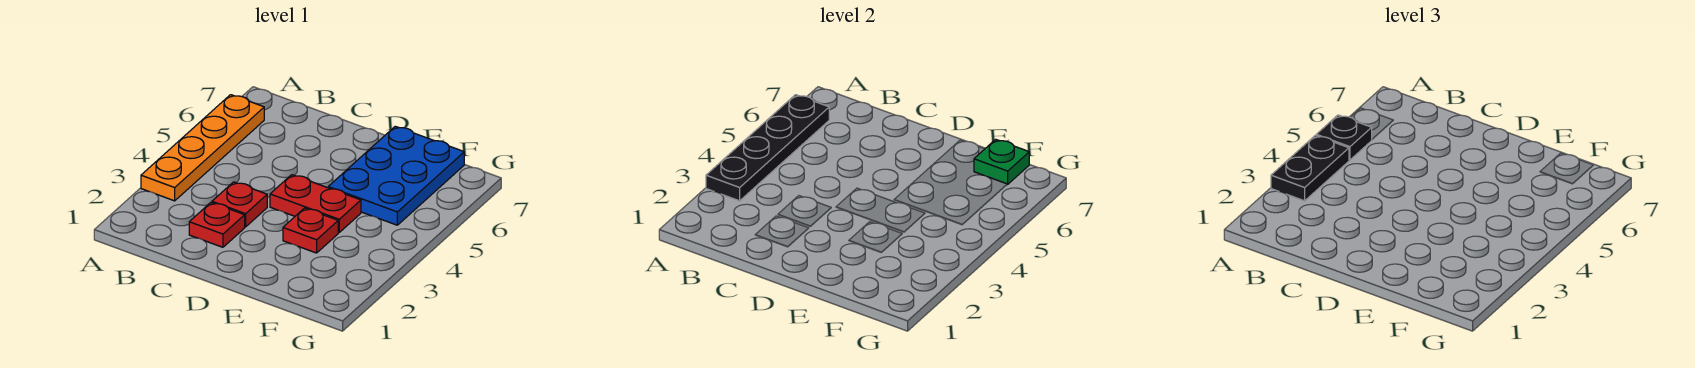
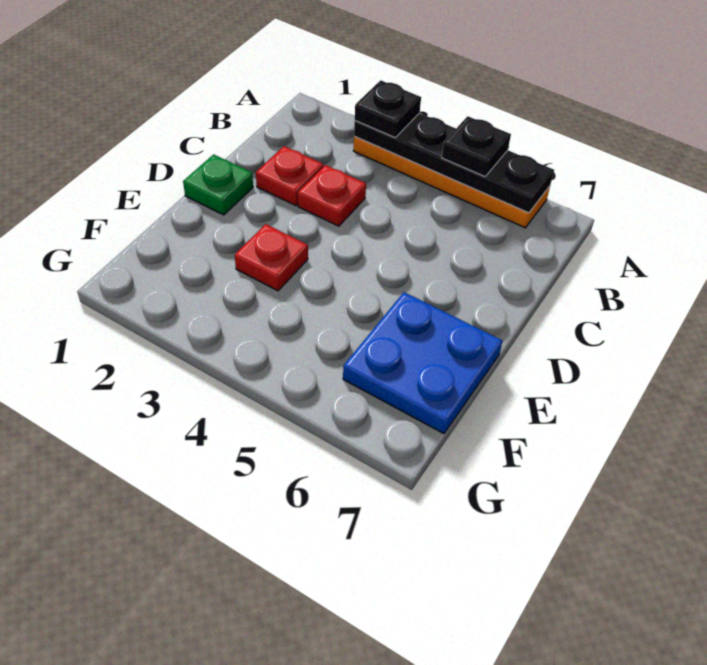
black plate A3:A4 level 3 -> black plate A3 level 3
red plate D4:E4 level 1 -> none
blue plate E5:F7 level 1 -> blue plate E6:F7 level 1
green plate F7 level 2 -> green plate D1 level 1

